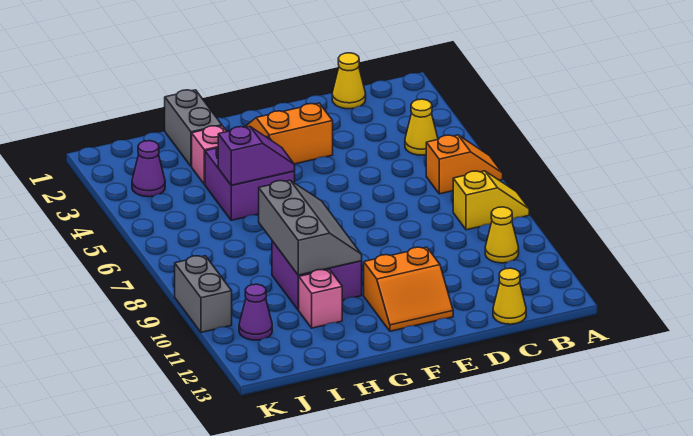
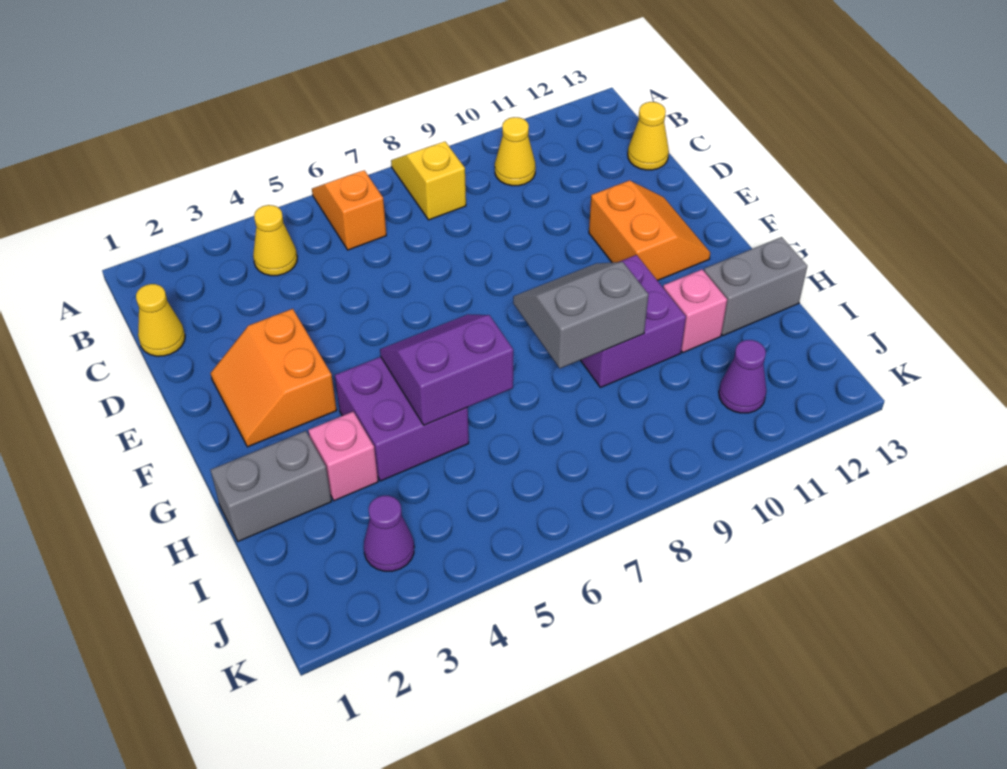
purple slope G5:H5 level 2 top H -> purple slope G5:H6 level 2 top H
grey slope G8:H10 level 2 top H -> grey slope G8:H9 level 2 top H
grey brick K9:K10 level 1 -> grey brick H12:H13 level 1

